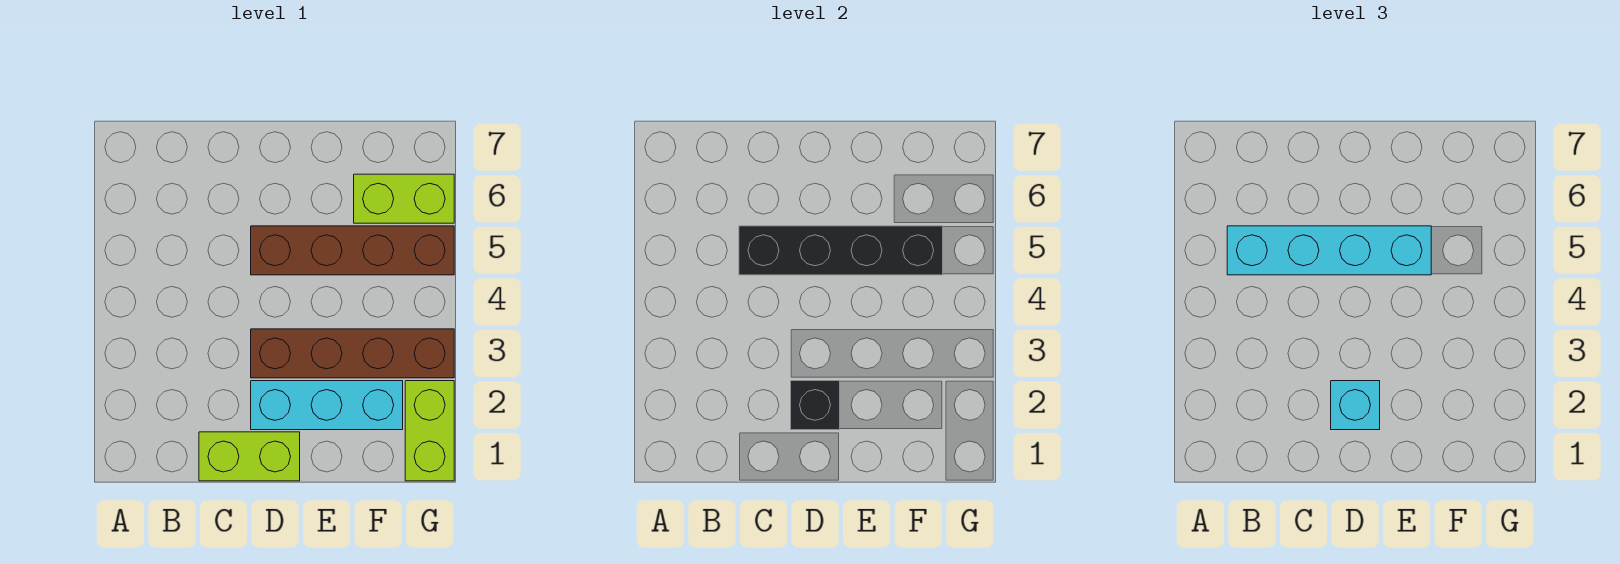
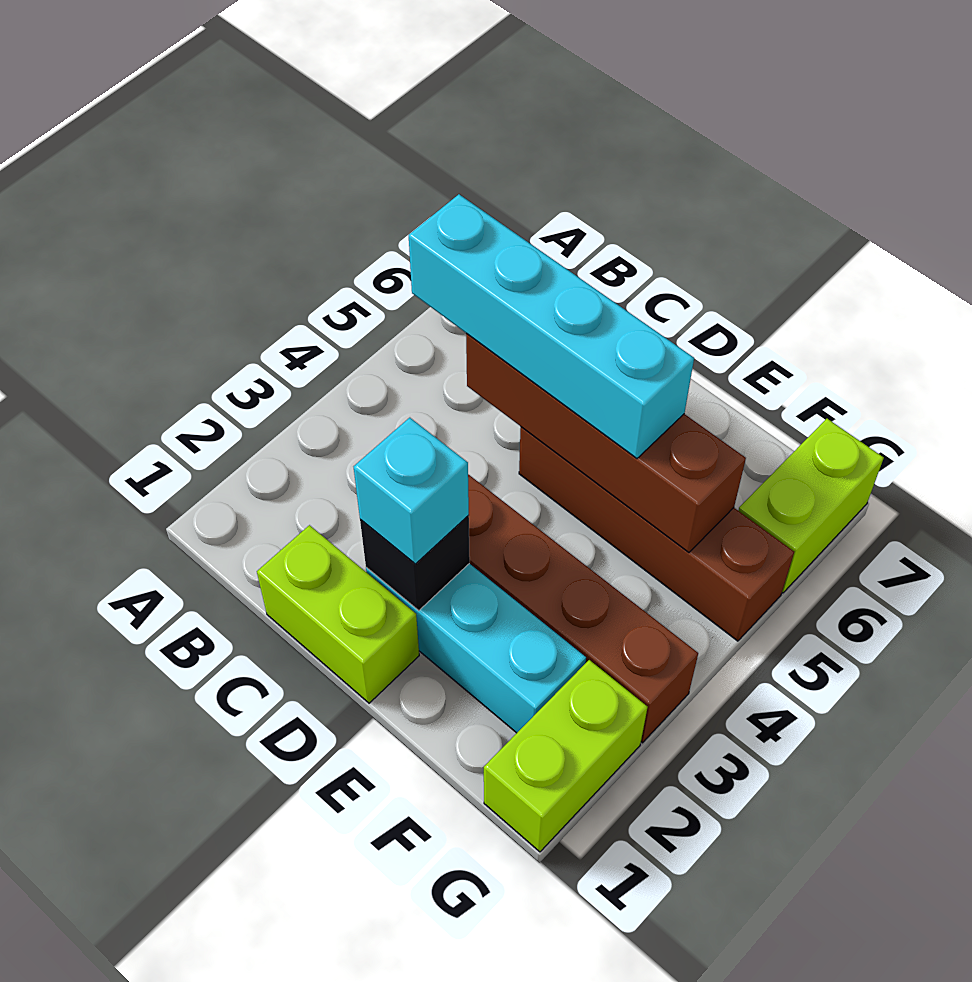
black brick C5:F5 level 2 -> brown brick C5:F5 level 2
lime brick F6:G6 level 1 -> lime brick G6:G7 level 1

